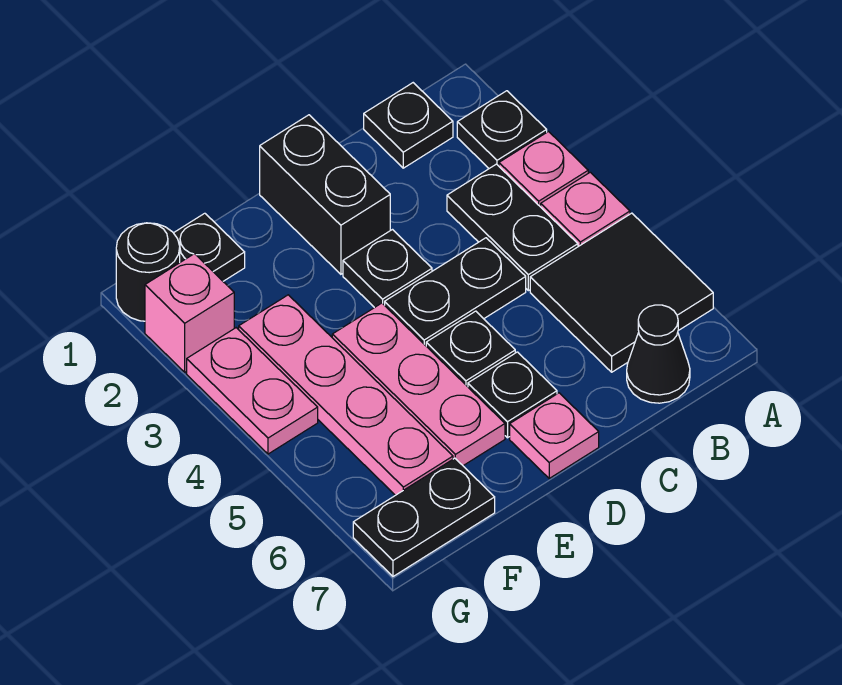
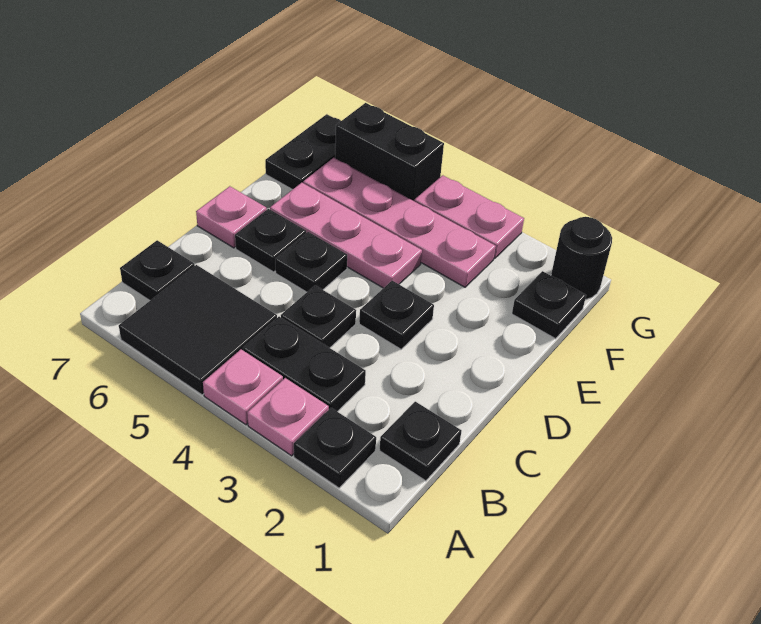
black cone B7 level 1 -> black plate B7 level 1
black plate C4:D4 level 1 -> black plate C4 level 1
black brick D1:D2 level 1 -> black brick G5:G6 level 1
pink brick G2 level 1 -> none

